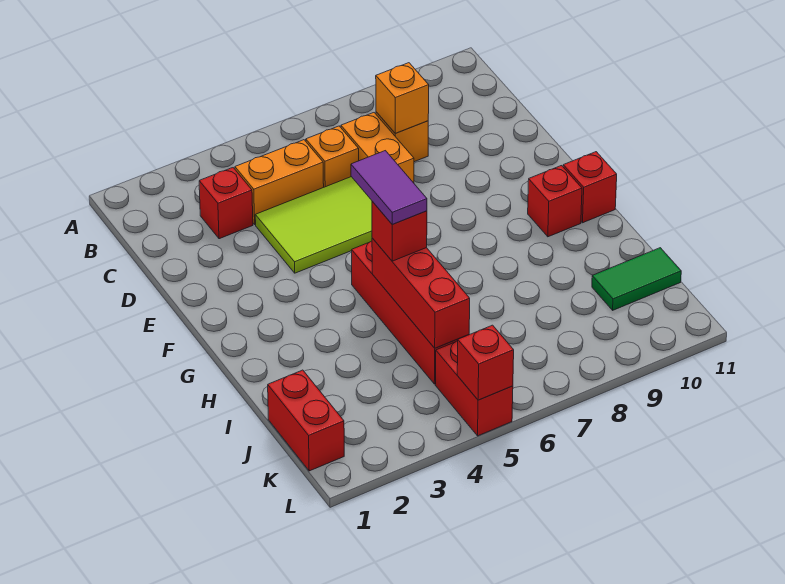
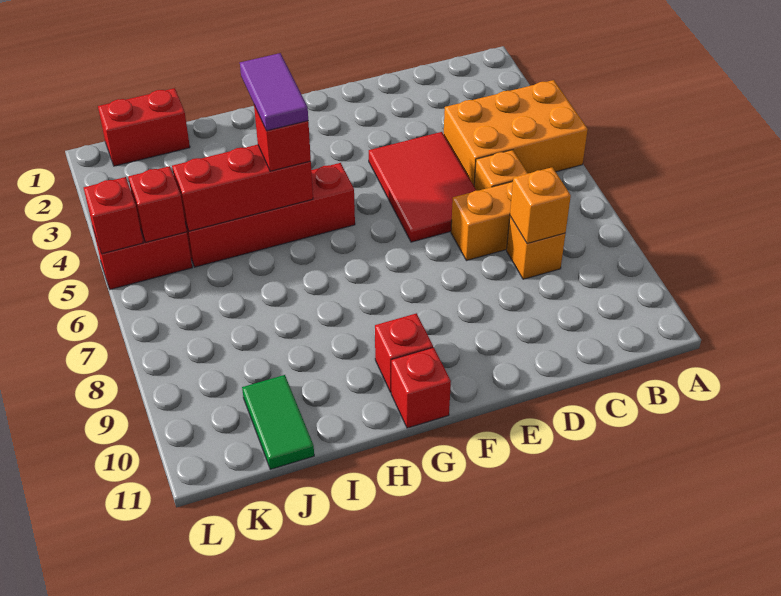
red brick C3 level 1 -> red brick K5 level 2
orange brick C4:C5 level 1 -> orange brick A4:C5 level 1
lime tile D4:E6 level 1 -> red tile D4:E6 level 1
purple tile G5:H5 level 4 -> purple tile H4:H5 level 4

